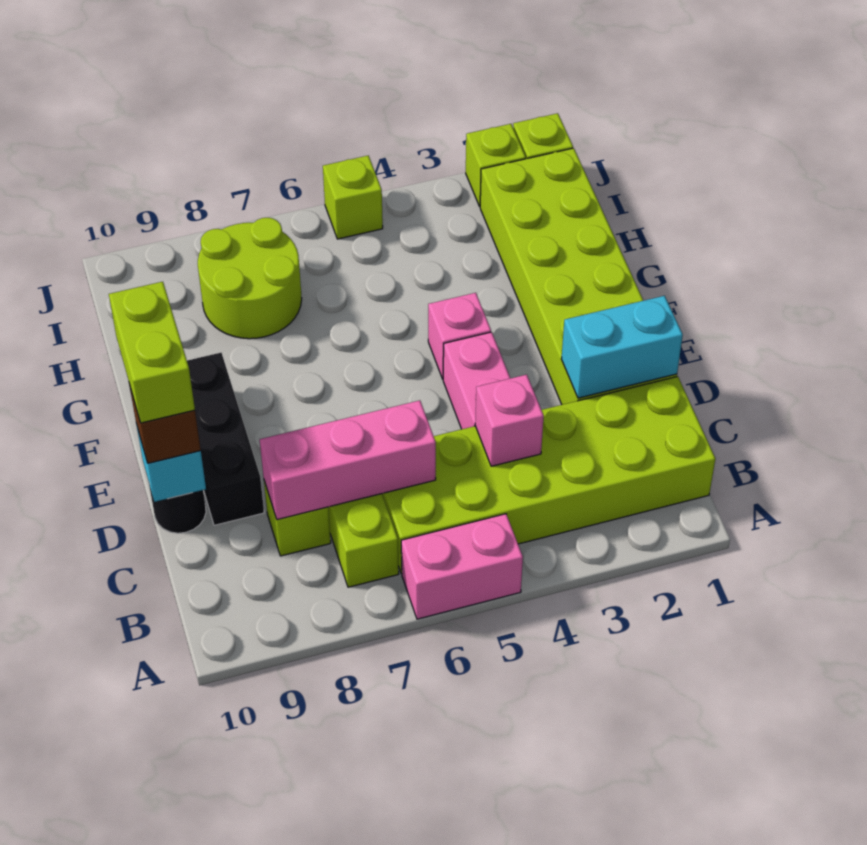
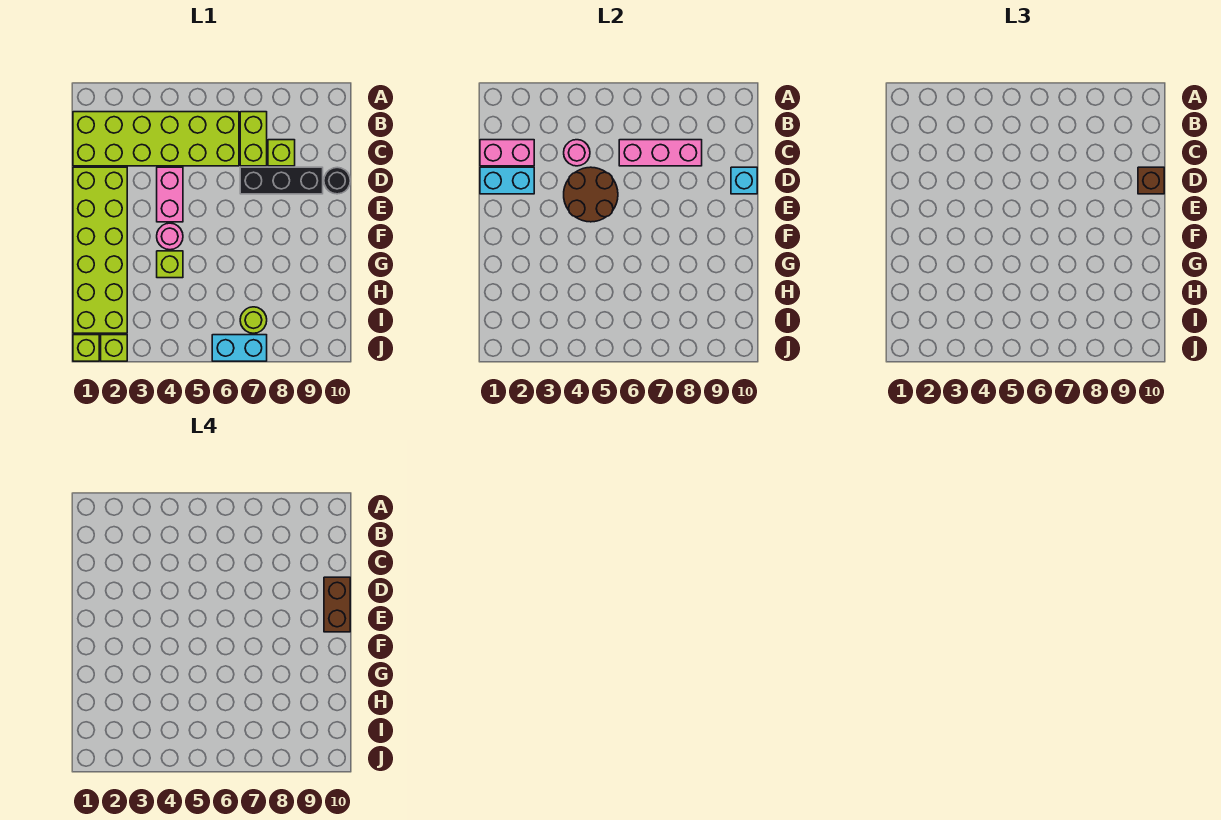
pink brick A5:A6 level 1 -> pink brick C1:C2 level 2
pink brick C4 level 2 -> pink round brick C4 level 2
none -> brown round brick D4:E5 level 2
black brick D9:F9 level 1 -> black brick D7:D9 level 1
lime brick D10:E10 level 4 -> brown brick D10:E10 level 4
pink brick F4 level 1 -> pink round brick F4 level 1
lime round brick H7:I8 level 1 -> lime round brick I7 level 1
lime brick J5 level 1 -> lime brick G4 level 1
none -> cyan brick J6:J7 level 1

